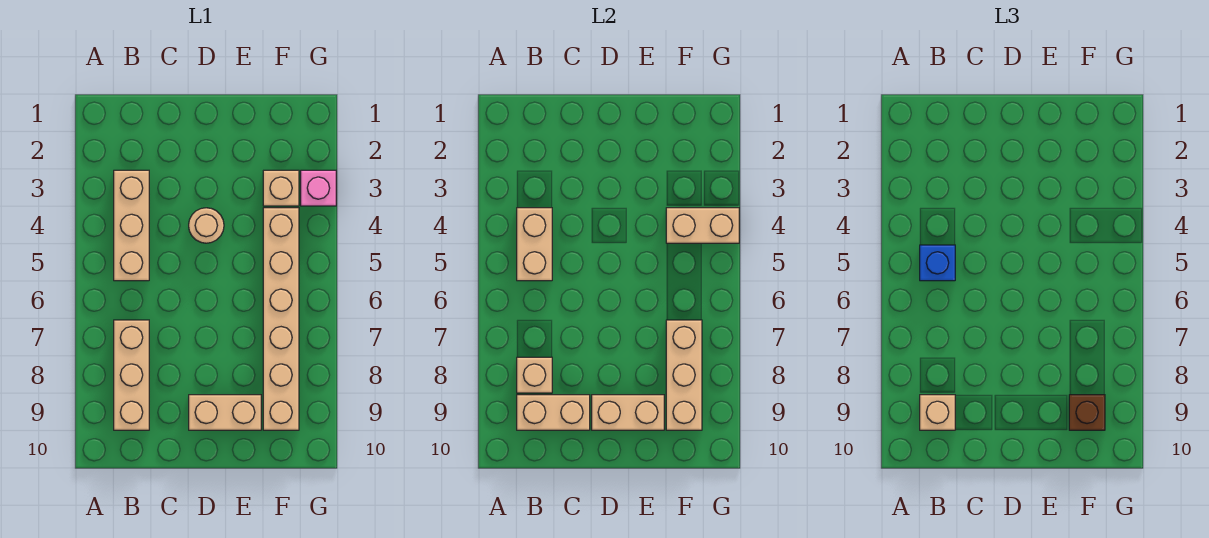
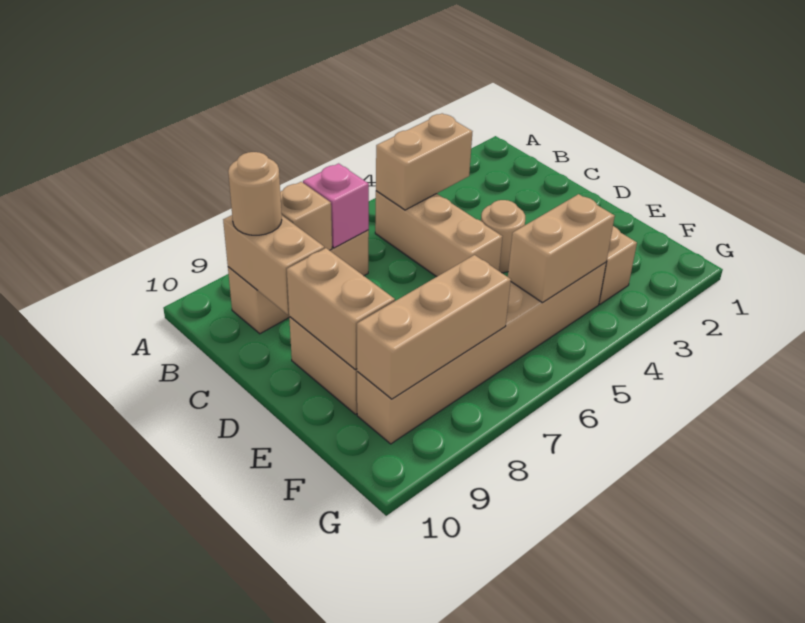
tan brick B3:B5 level 1 -> tan brick B5:D5 level 1
blue brick B5 level 3 -> none
tan brick B9 level 3 -> tan round brick B9 level 3
tan brick F4:G4 level 2 -> tan brick F4:F5 level 2
brown brick F9 level 3 -> none
pink brick G3 level 1 -> pink brick B7 level 2

